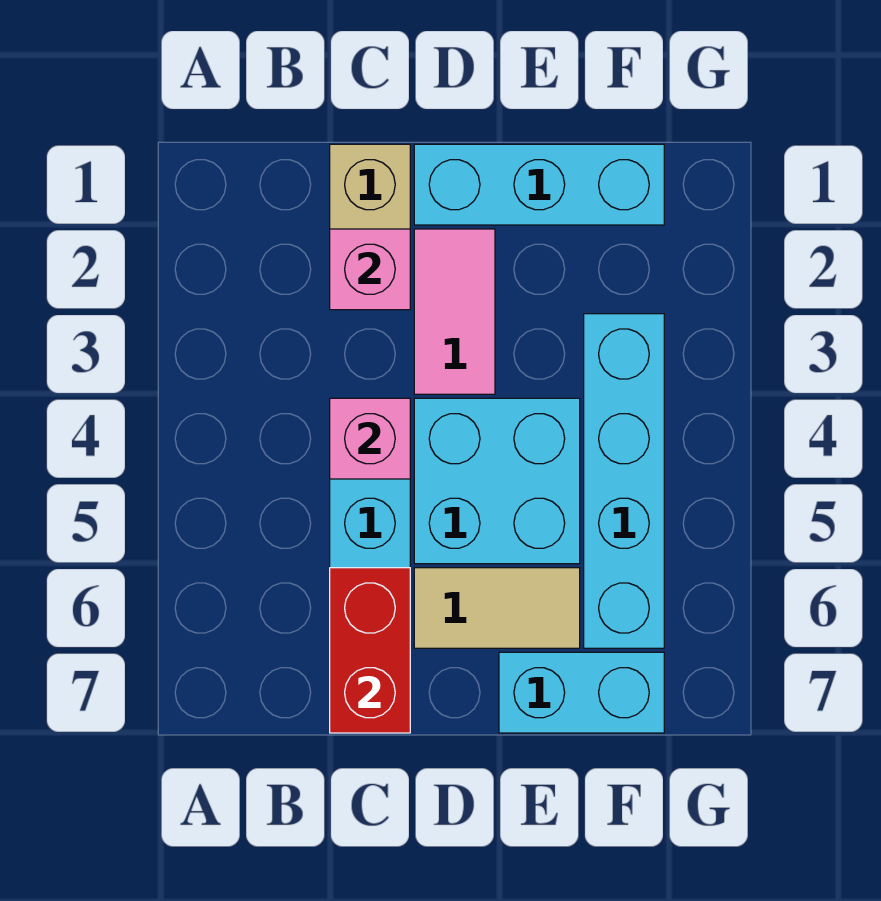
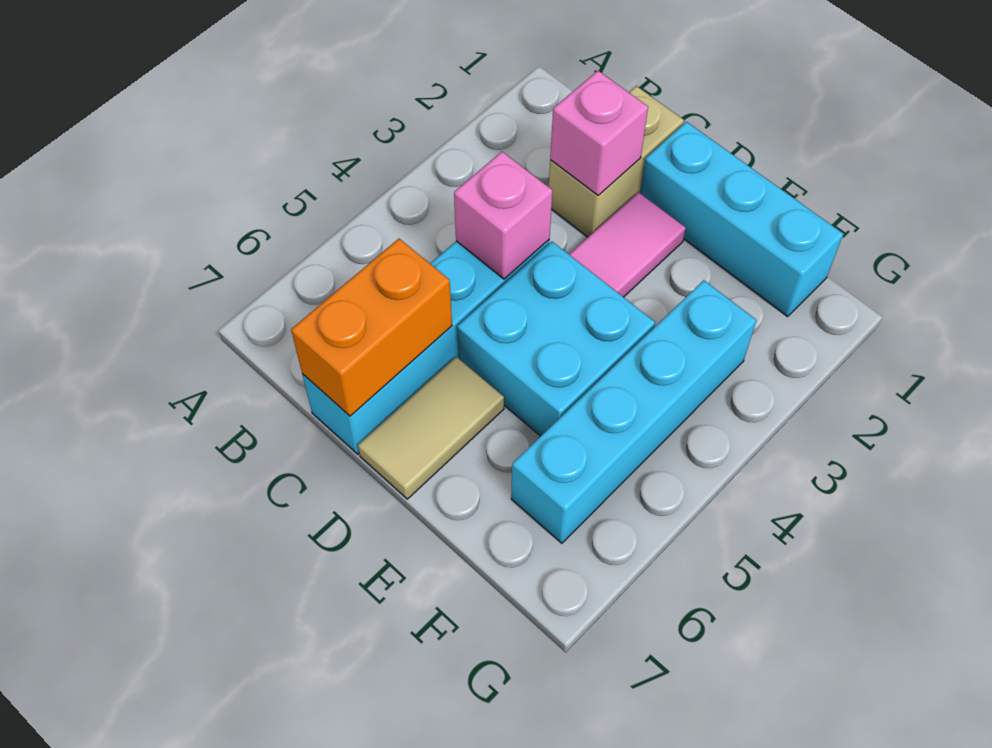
red brick C6:C7 level 2 -> orange brick C6:C7 level 2
tan tile D6:E6 level 1 -> tan tile D6:D7 level 1
cyan brick E7:F7 level 1 -> none

